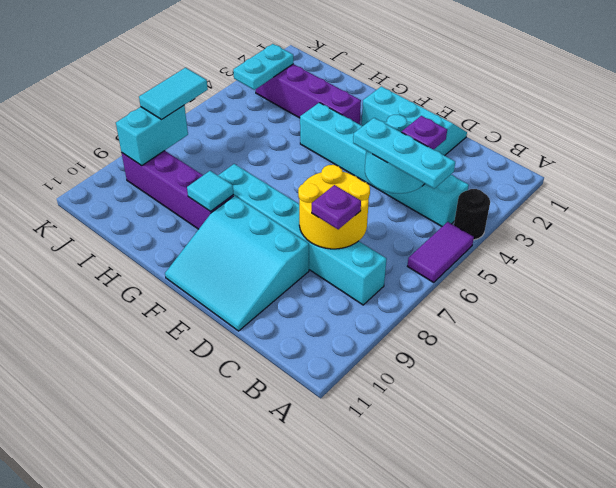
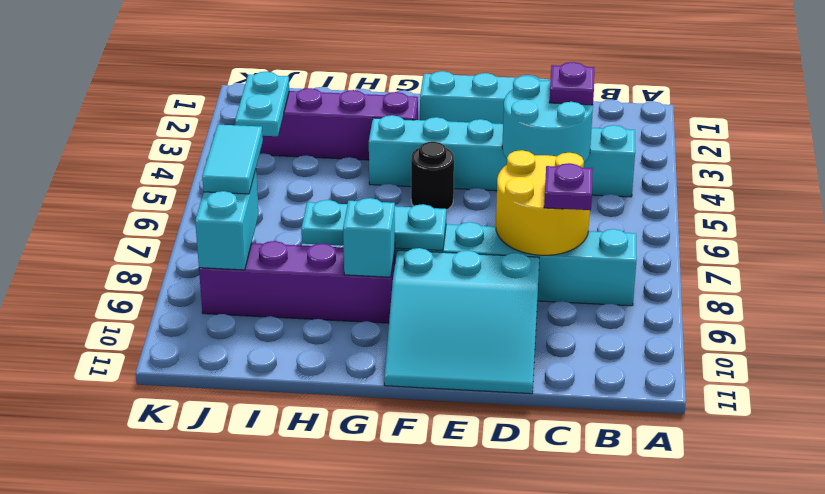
black round brick A4 level 1 -> black round brick F5 level 1
purple tile A5:A6 level 1 -> none
cyan plate B5:D5 level 3 -> cyan plate F8:H8 level 2
cyan tile G9 level 2 -> cyan brick G9 level 2

